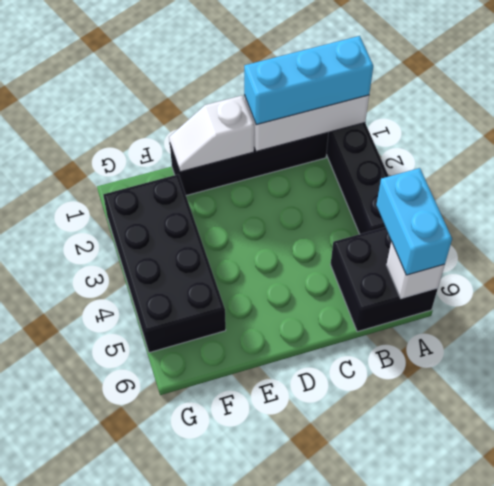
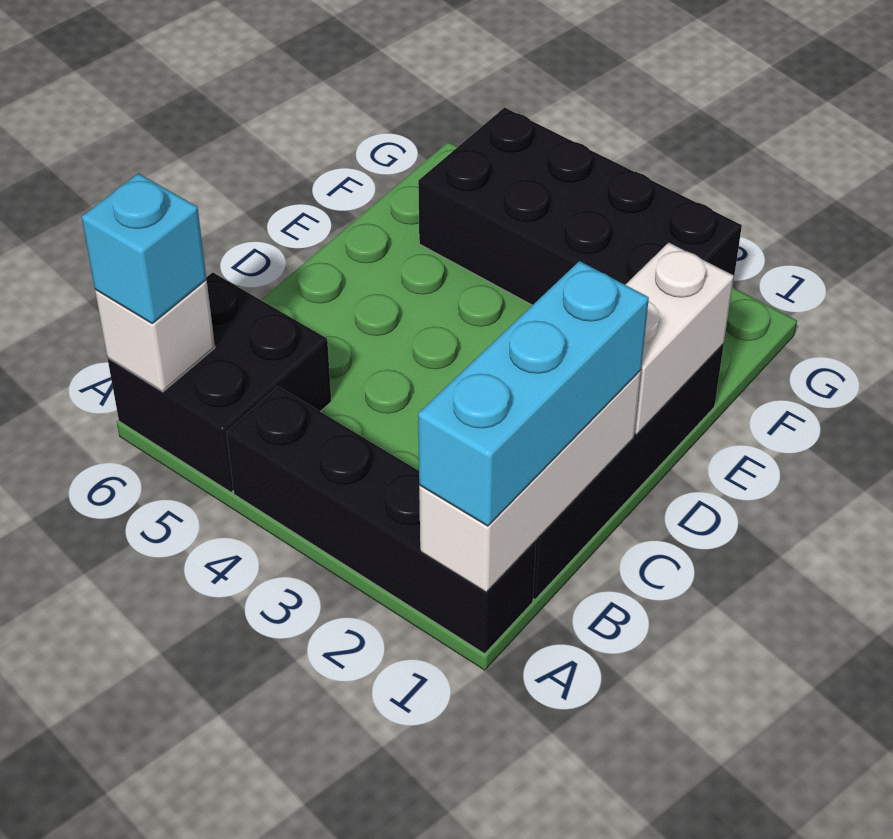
cyan brick A5:A6 level 3 -> cyan brick A6 level 3
white slope D1:E1 level 2 top D -> white brick D1:E1 level 2

